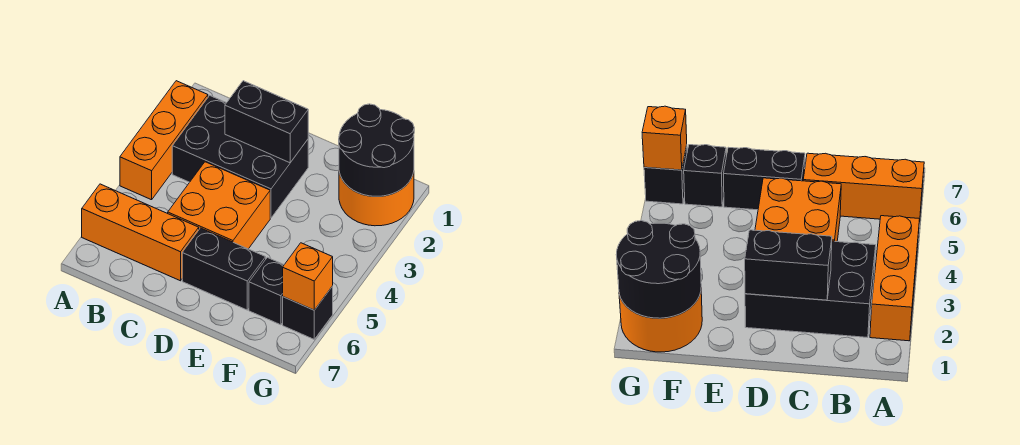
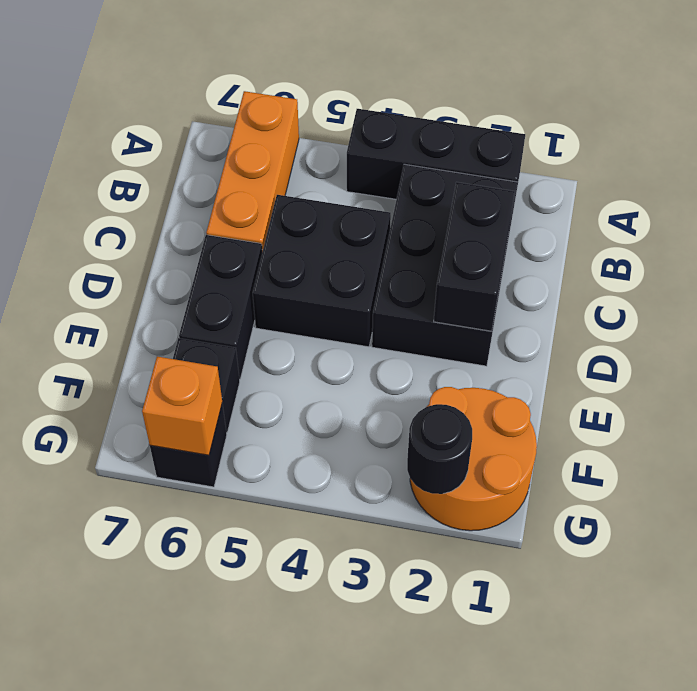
orange brick A2:A4 level 1 -> black brick A2:A4 level 1
orange brick C4:D5 level 1 -> black brick C4:D5 level 1
black round brick F1:G2 level 2 -> black round brick G2 level 2

